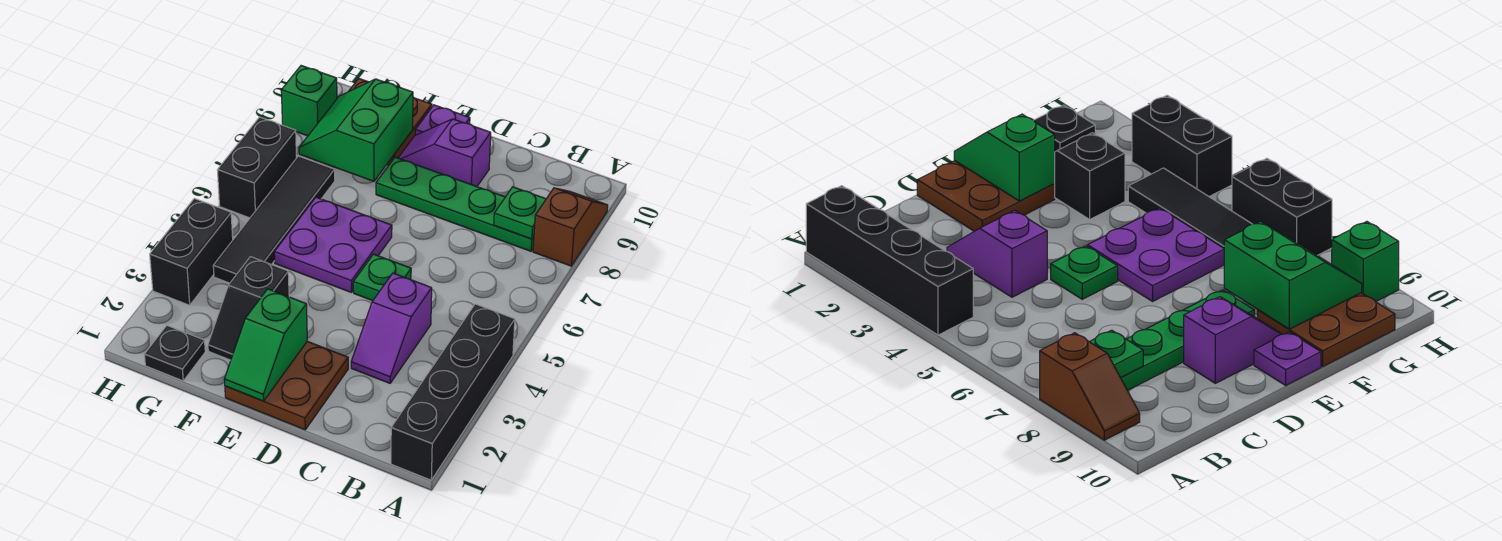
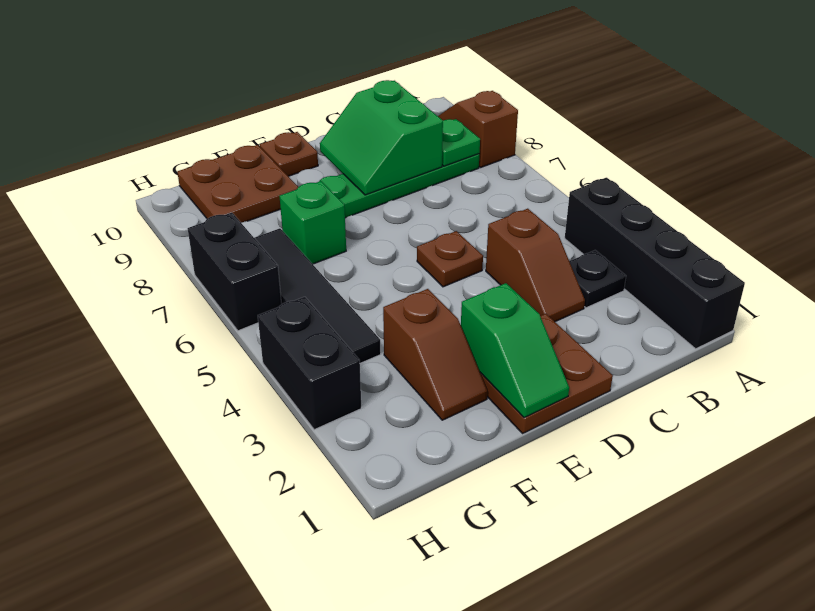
purple slope C3:C4 level 1 top 4 -> brown slope C3:C4 level 1 top 4
green plate D5 level 1 -> brown plate D5 level 1
purple slope D9:E9 level 1 top D -> none
purple plate E5:F6 level 1 -> none
purple plate E10 level 1 -> brown plate E10 level 1
black slope F2:F3 level 1 top 3 -> brown slope F2:F3 level 1 top 3
green slope F8:G9 level 2 top F -> green slope C8:D9 level 2 top C
black plate G1 level 1 -> black plate B3 level 1
green brick H9 level 1 -> green brick F7 level 1

